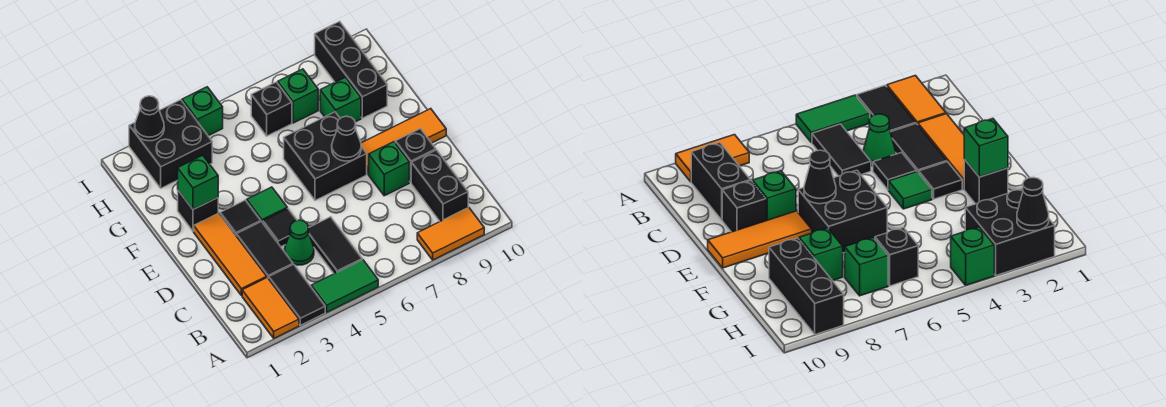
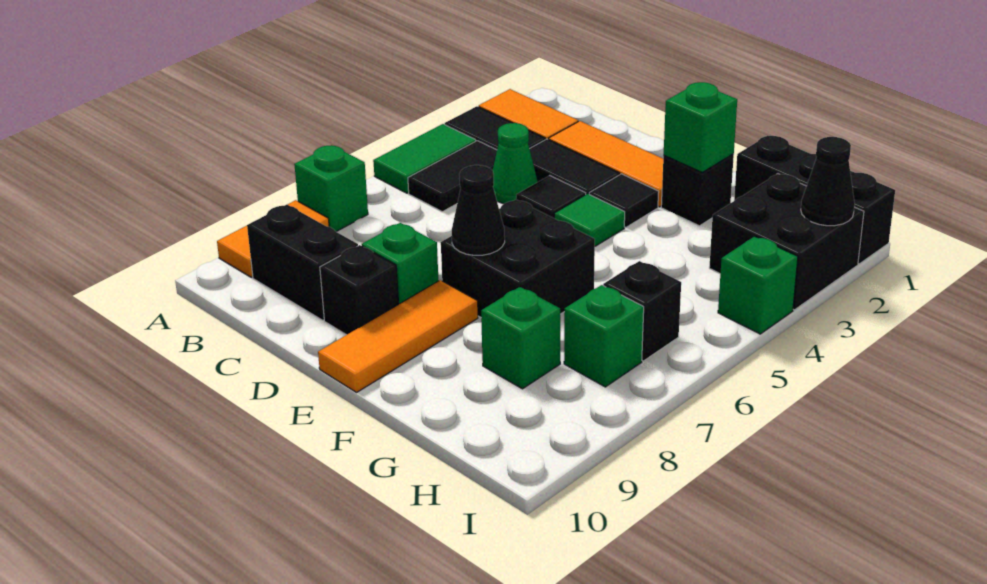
none -> green brick A7 level 1
black tile B5:C5 level 1 -> black tile B4:B5 level 1
black brick G9:I9 level 1 -> black brick G1:I1 level 1

